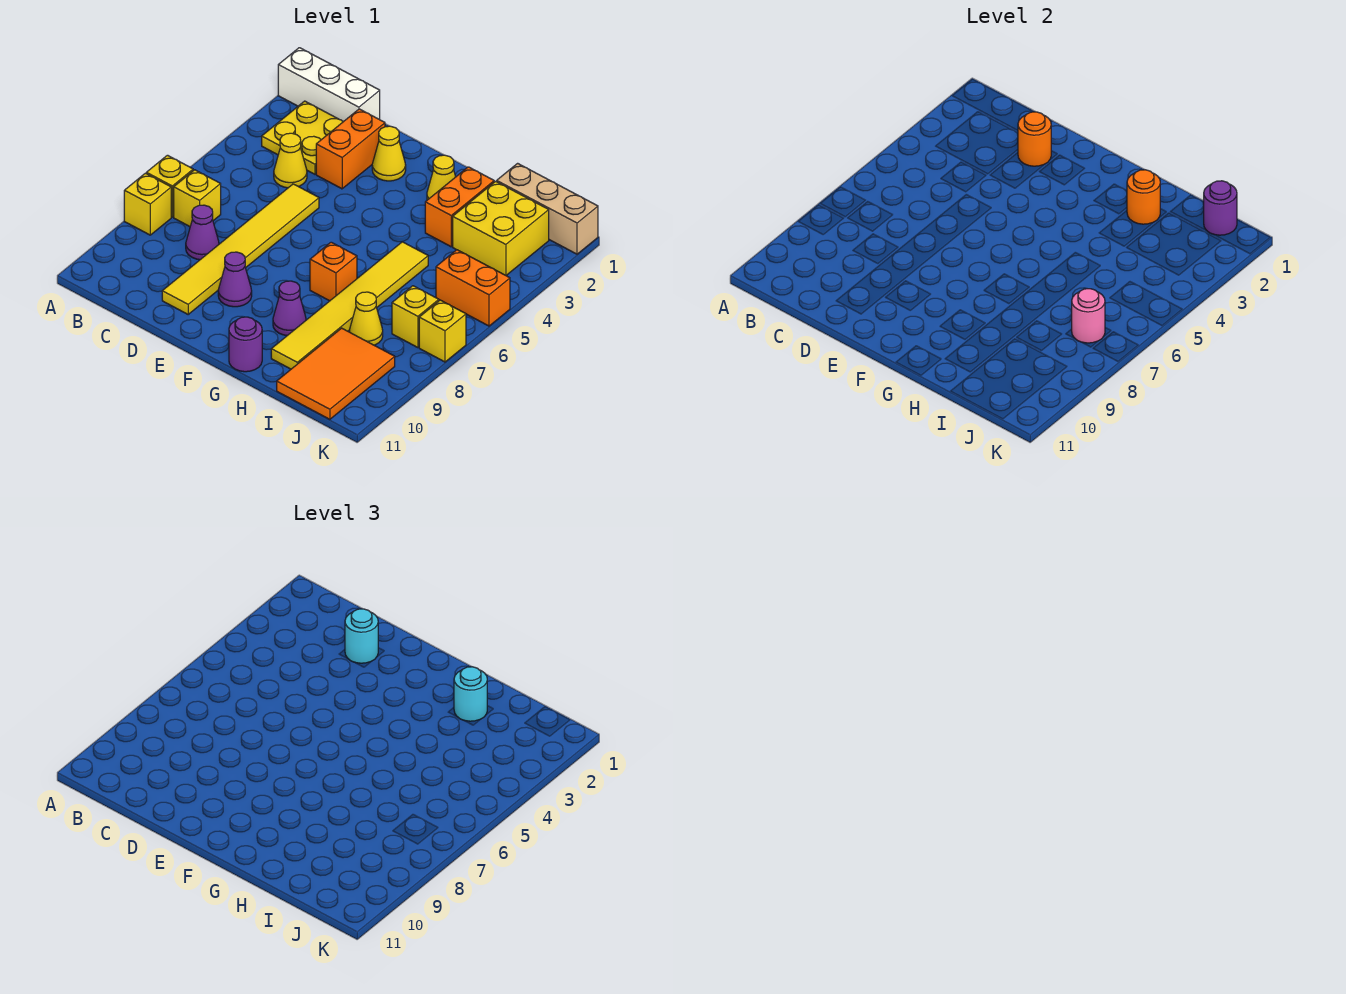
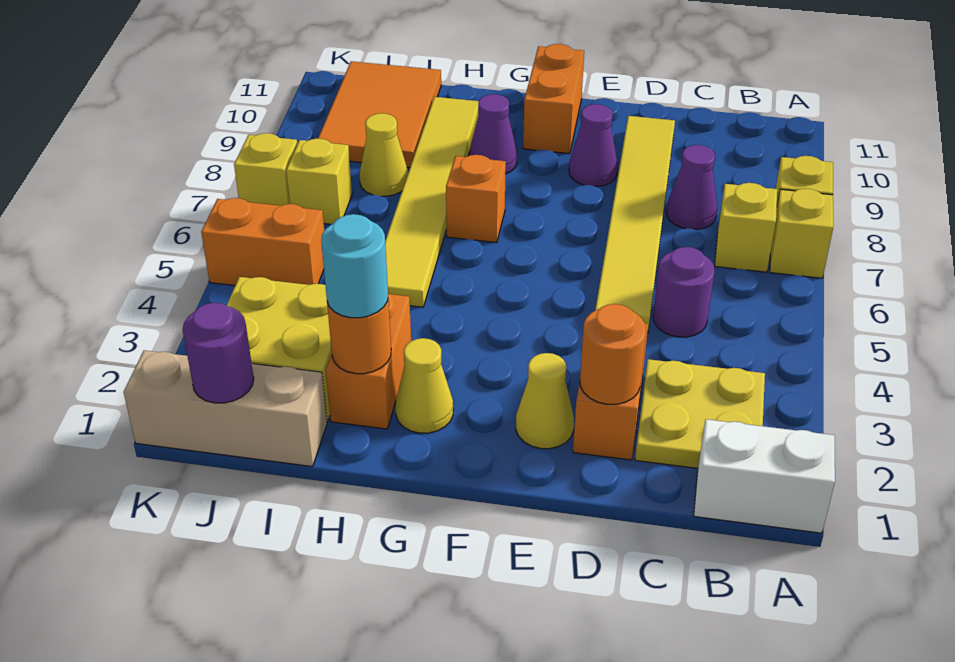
white brick A1:C1 level 1 -> white brick A1:B1 level 1
yellow cone C4 level 1 -> none
cyan round brick D2 level 3 -> none
none -> orange brick F10:F11 level 1
purple round brick G11 level 1 -> purple round brick C5 level 1
pink round brick J7 level 2 -> none

